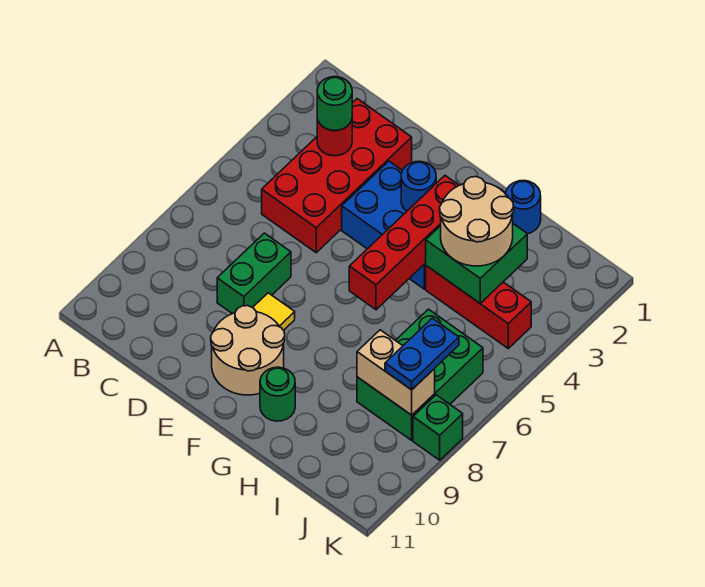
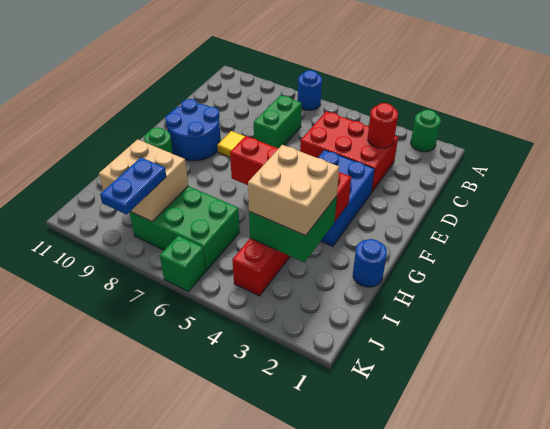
red brick C2:D5 level 1 -> red brick C3:D5 level 1
green round brick C3 level 3 -> green round brick A2 level 1
green brick D7:D8 level 1 -> green brick C7:D7 level 1
tan round brick E9:F10 level 1 -> blue round brick E9:F10 level 1
blue round brick F3 level 2 -> blue round brick A7 level 1
tan round brick H3:I4 level 3 -> tan brick H3:I4 level 3
tan brick I8:J8 level 2 -> tan brick I8:J9 level 2
blue plate J7:J8 level 3 -> blue plate J8:K8 level 3
green brick K8 level 1 -> green brick K6 level 1

